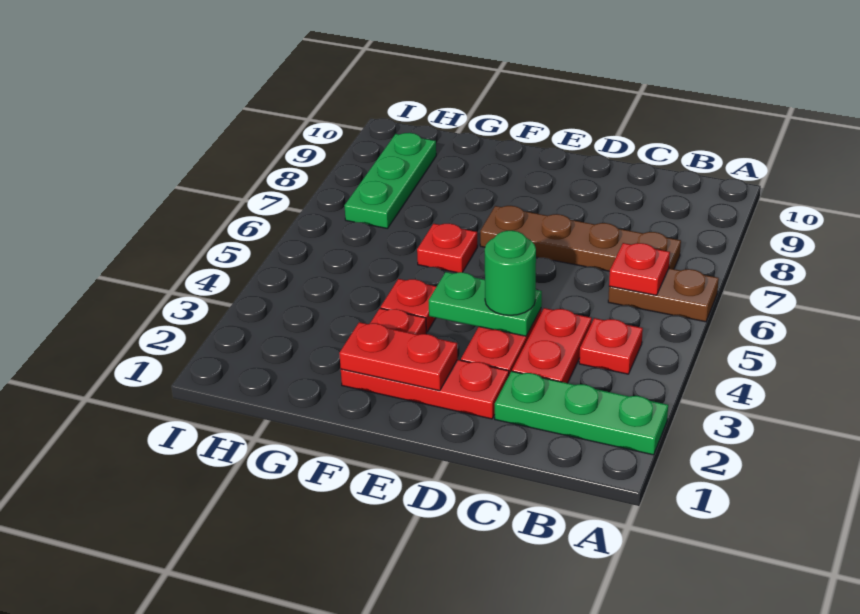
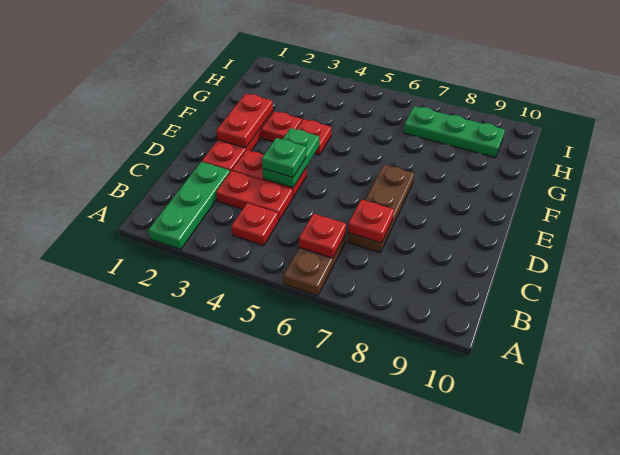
brown plate B7:E7 level 1 -> brown plate C7:E7 level 1
green round brick D4 level 3 -> green plate D4 level 3
red plate F6 level 1 -> red plate C7 level 2

